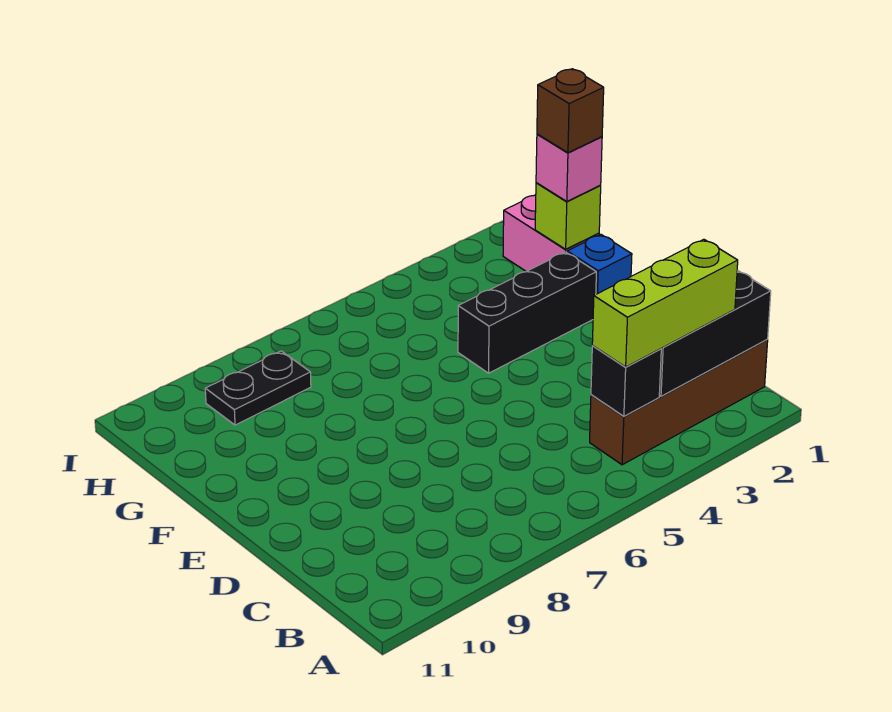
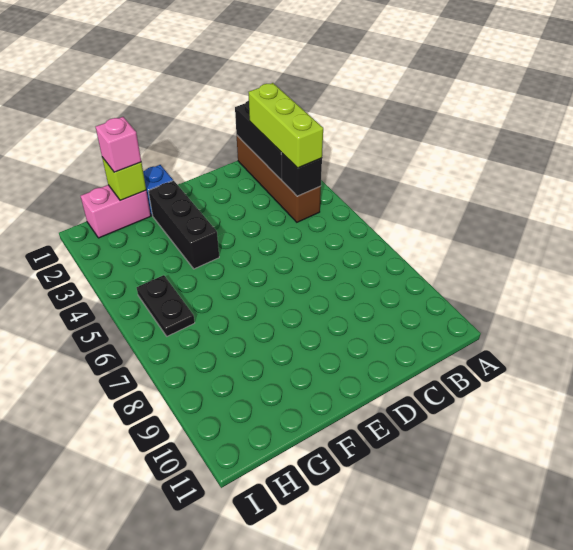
brown brick G1 level 4 -> none
black plate H8:H9 level 1 -> black plate H5:H6 level 1

